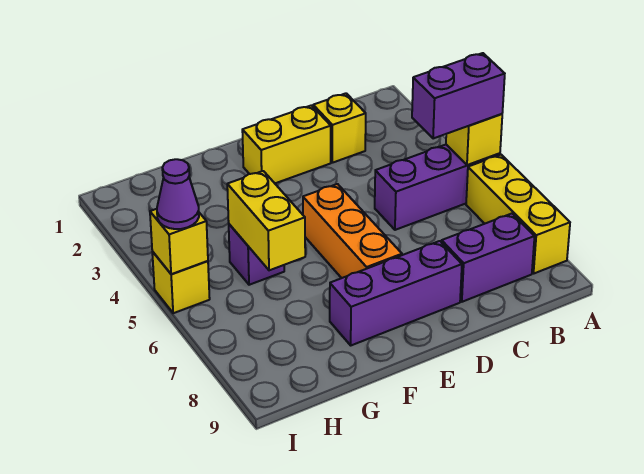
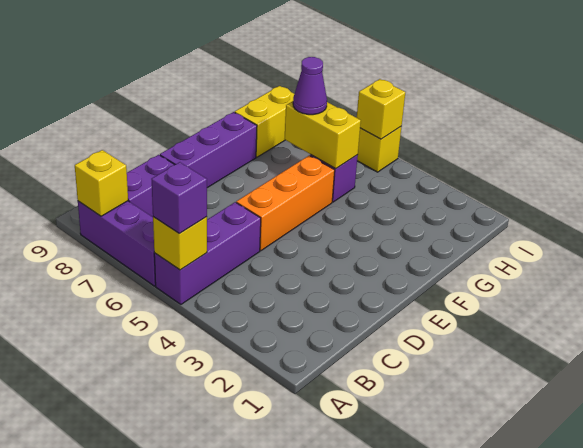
purple brick A5:B5 level 3 -> purple brick A5 level 3
yellow brick A6:A8 level 1 -> purple brick A6:A8 level 1
yellow brick C2 level 1 -> yellow brick A8 level 2
yellow brick D2:E2 level 1 -> yellow brick G8:H8 level 1
orange brick E5:E7 level 1 -> orange brick D5:F5 level 1
purple cone I5 level 3 -> purple cone G6 level 3

